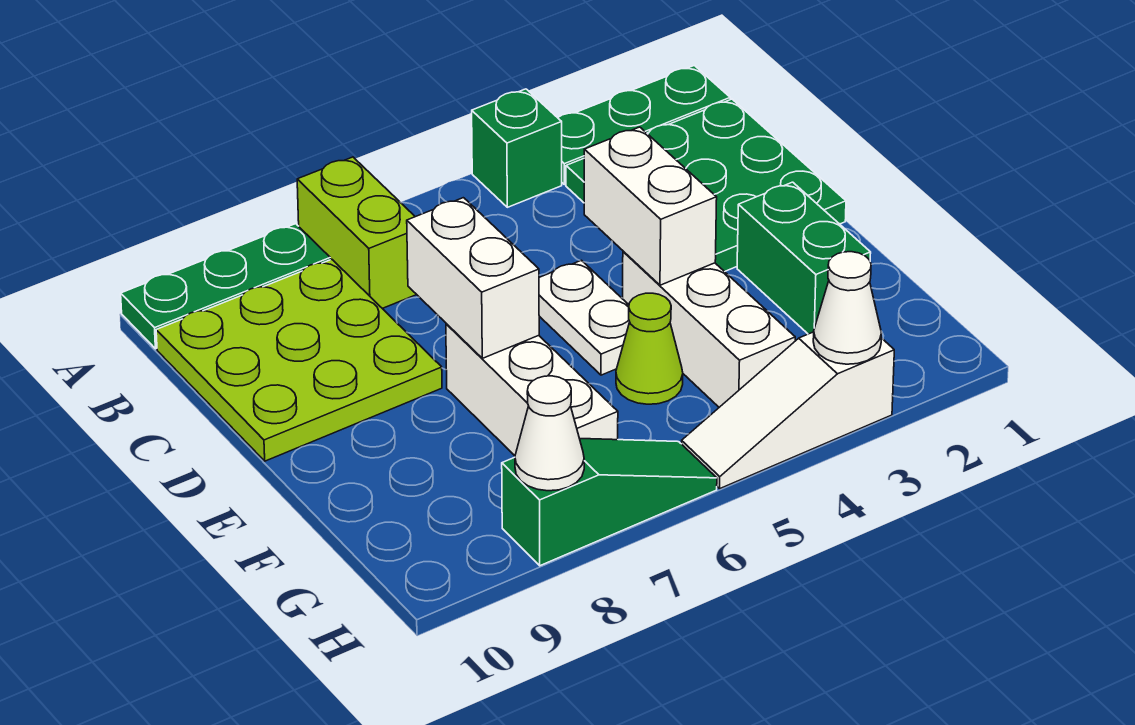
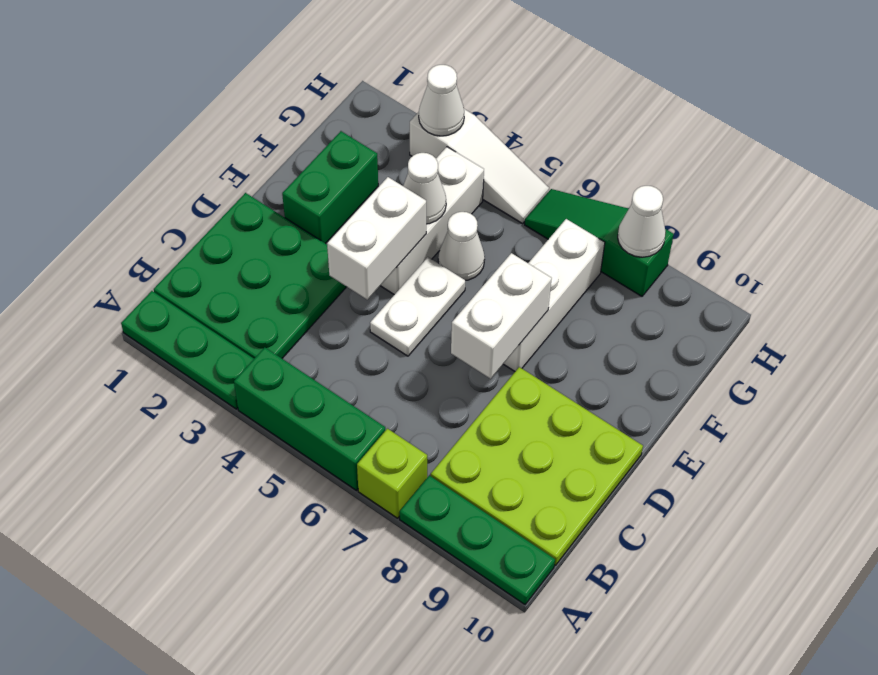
green brick A4 level 1 -> green brick A4:A6 level 1
lime brick A7:B7 level 1 -> lime brick A7 level 1
none -> white cone F4 level 2
lime cone F5 level 1 -> white cone F5 level 1

